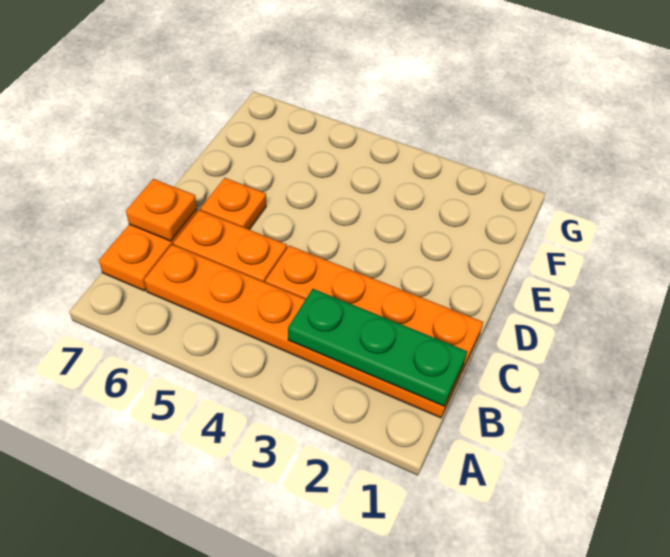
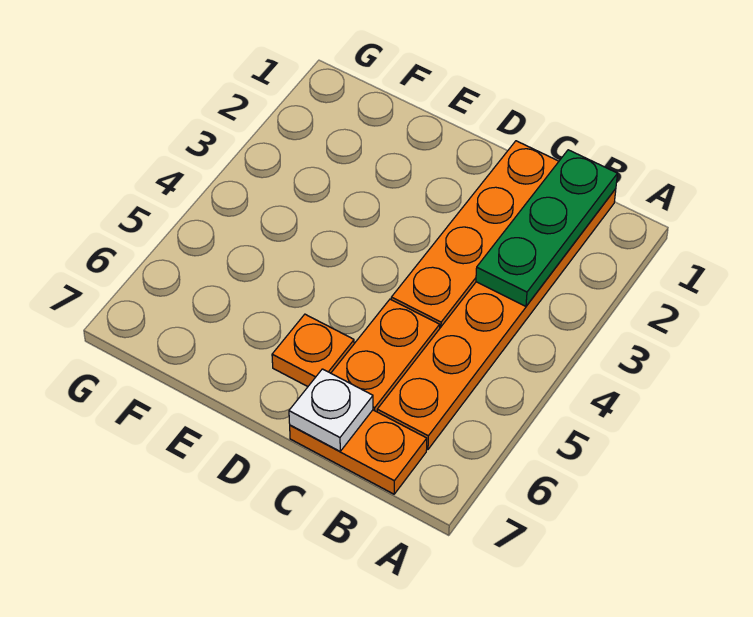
orange plate C7 level 2 -> white plate C7 level 2

